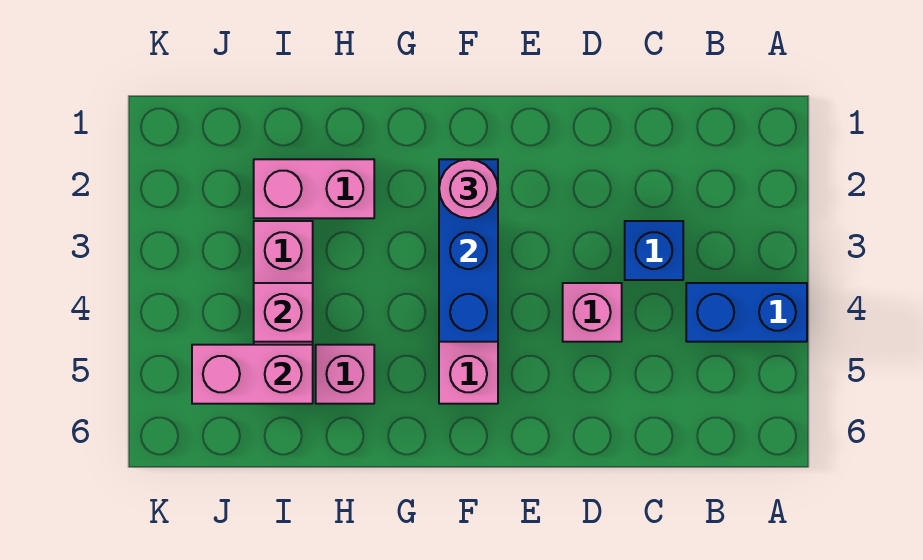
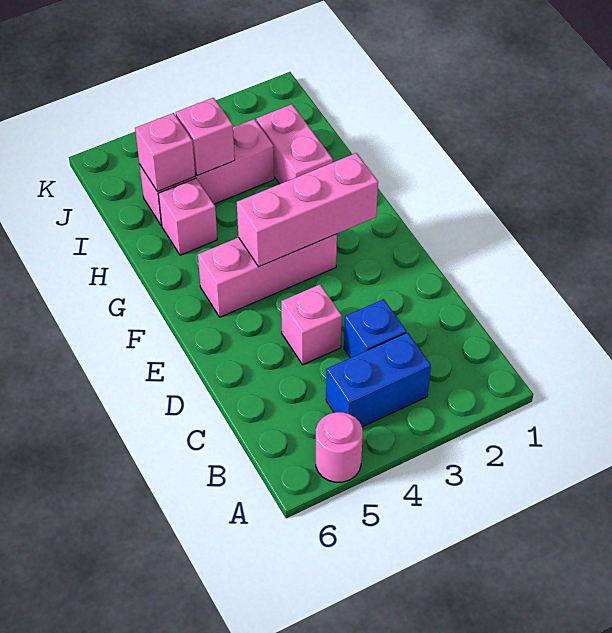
blue brick A4:B4 level 1 -> blue brick B3:B4 level 1
blue brick F2:F4 level 2 -> pink brick F2:F4 level 2
pink round brick F2 level 3 -> pink round brick A5 level 1
pink brick I5:J5 level 2 -> pink brick I5 level 2

